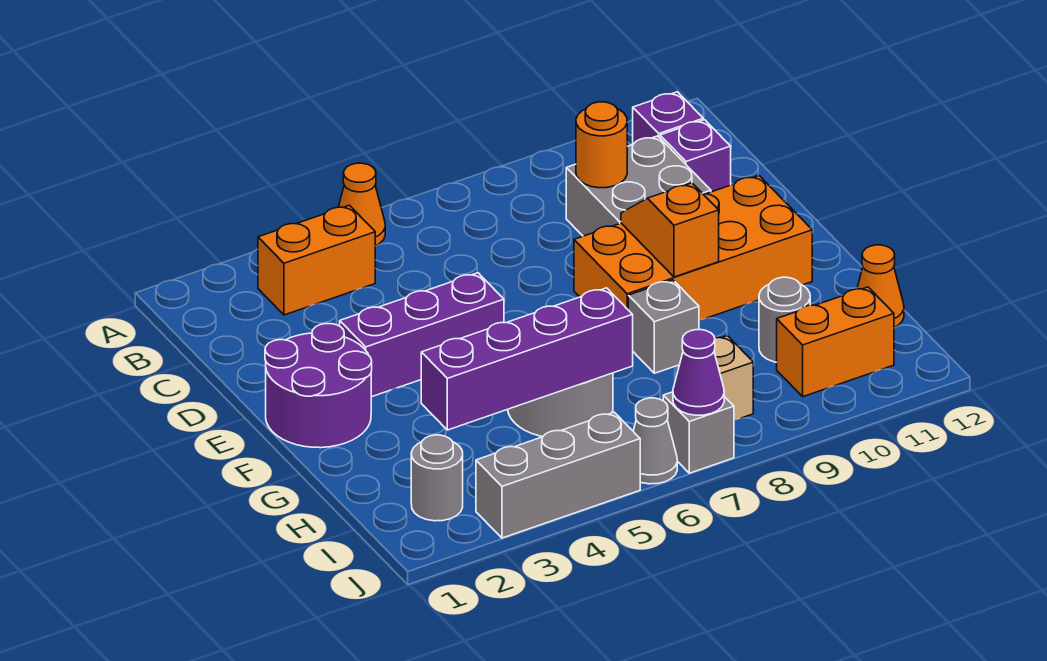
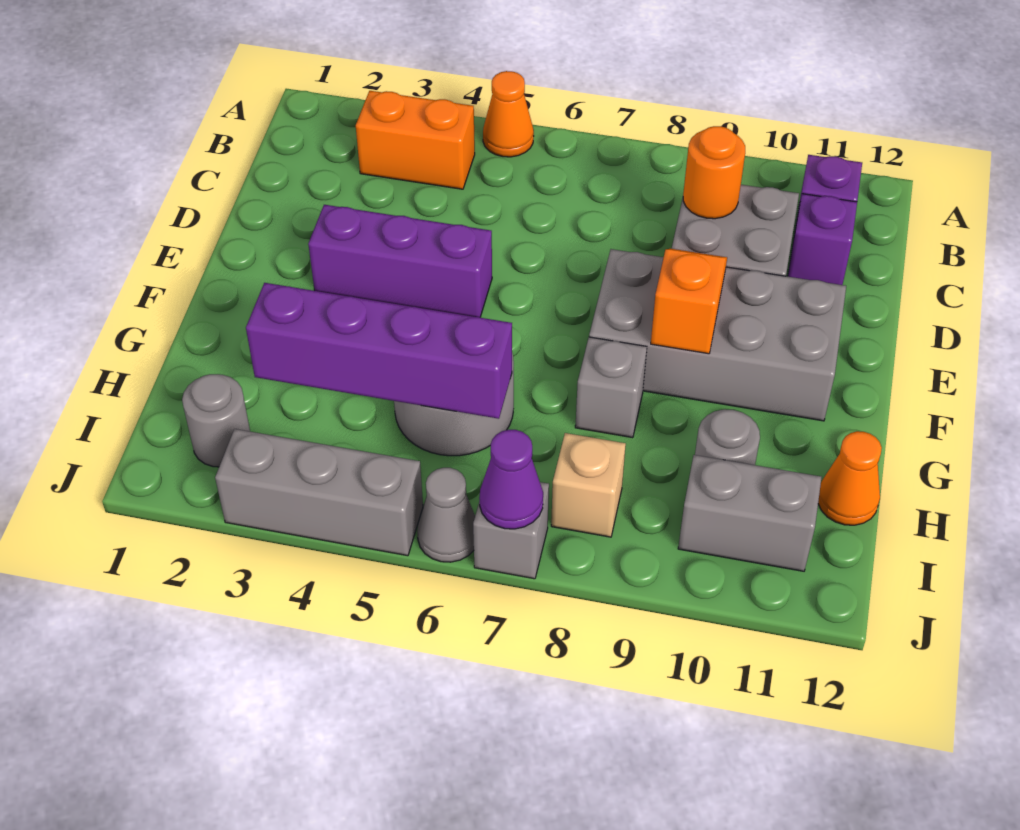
purple round brick E1:F2 level 1 -> none
orange brick E8:F11 level 1 -> grey brick E8:F11 level 1
orange brick I10:I11 level 1 -> grey brick I10:I11 level 1

